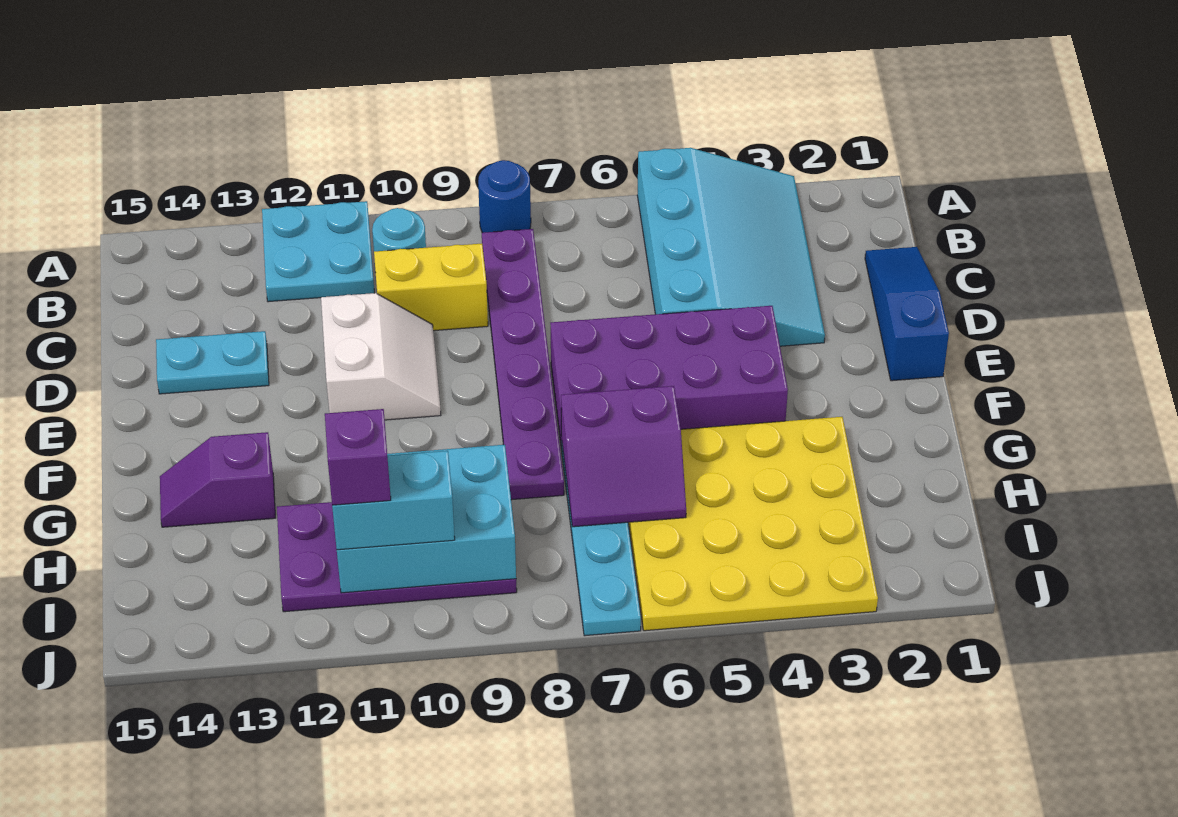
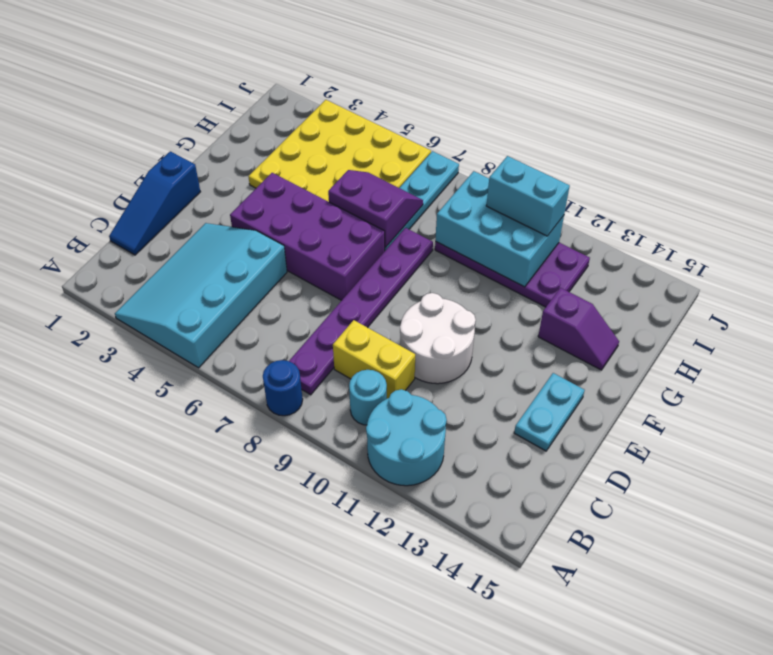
cyan plate A11:B12 level 1 -> cyan round brick A11:B12 level 1
white slope D10:E11 level 1 top 11 -> white round brick D10:E11 level 1
cyan plate D13:D14 level 1 -> cyan plate D14:E14 level 1
purple brick I11 level 4 -> none

